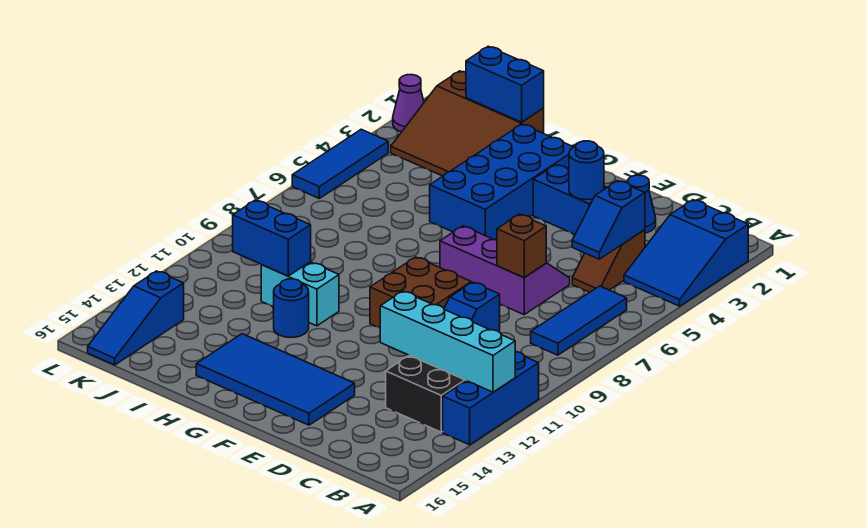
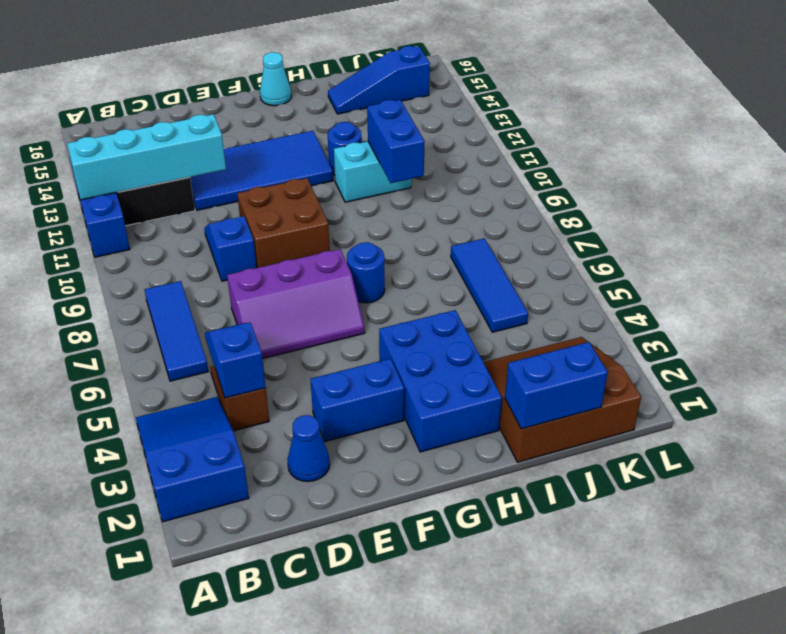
brown brick D7 level 2 -> none
blue round brick E3 level 2 -> blue round brick G7 level 1
blue tile E14:H15 level 1 -> blue tile D12:G13 level 1
blue brick G2:H5 level 1 -> blue brick G2:H4 level 1
none -> cyan cone G16 level 1
blue brick I11:J11 level 2 -> blue brick I10:I11 level 2
blue slope K14:K16 level 1 top 14 -> blue slope I15:K15 level 1 top K
purple cone L2 level 1 -> none
blue tile L4:L6 level 1 -> blue tile J5:J7 level 1

